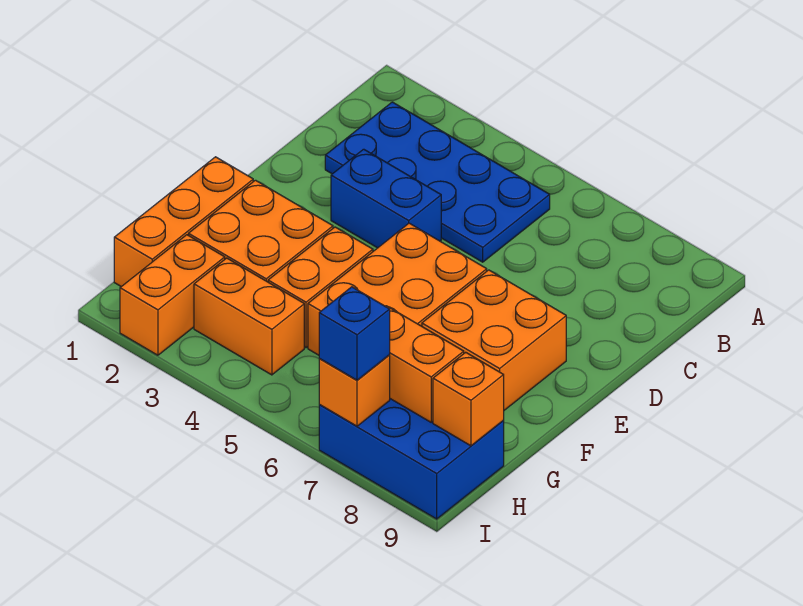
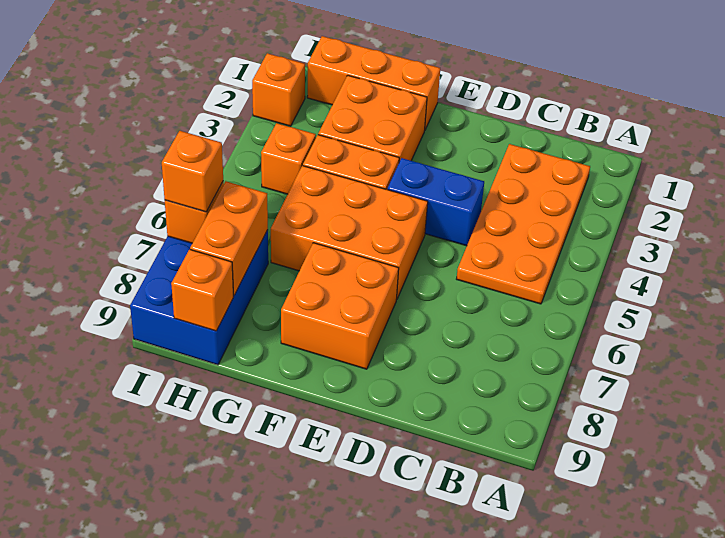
blue plate B2:C5 level 1 -> orange plate B2:C5 level 1
blue brick D3:D4 level 1 -> blue brick D4:E4 level 1
orange brick H2:I2 level 1 -> orange brick I2 level 1
orange brick H3:H4 level 1 -> orange brick H4 level 1
blue brick I7 level 3 -> orange brick I7 level 3

